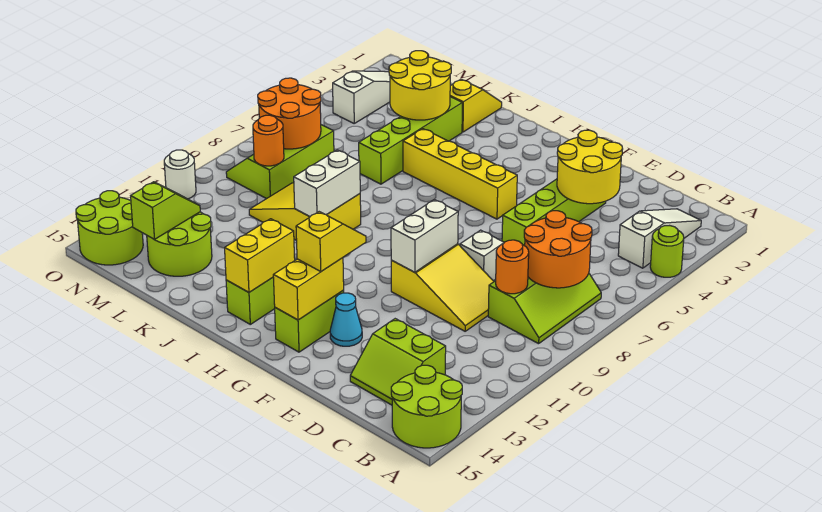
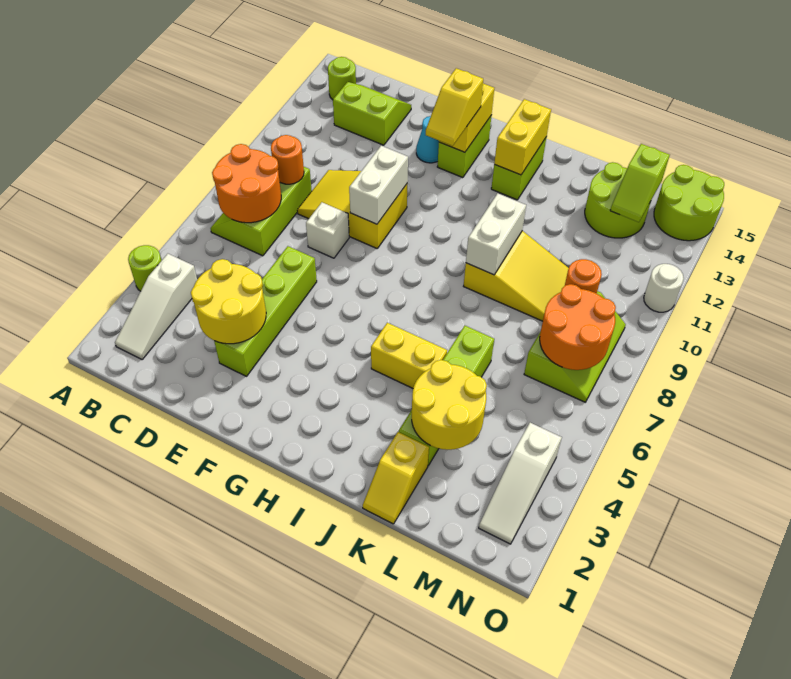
lime round brick A14:B15 level 1 -> lime round brick B14 level 1
yellow brick G5:J5 level 1 -> yellow brick I5:J5 level 1

